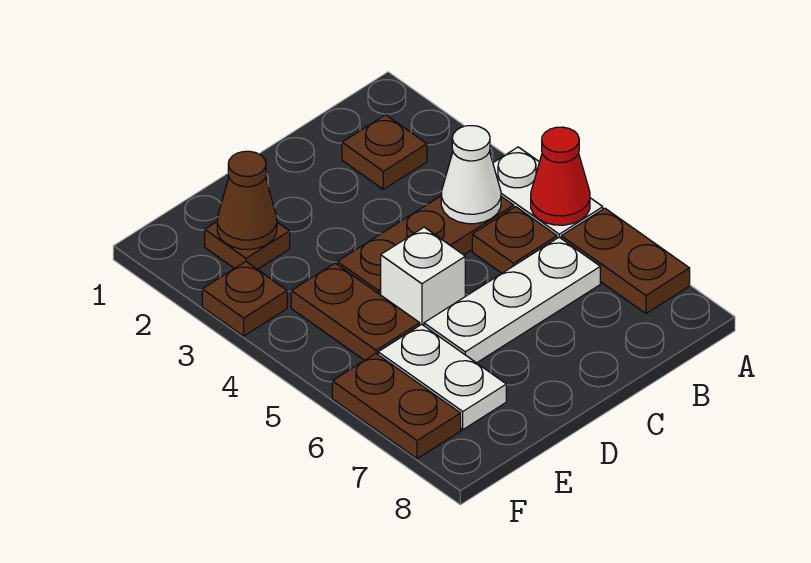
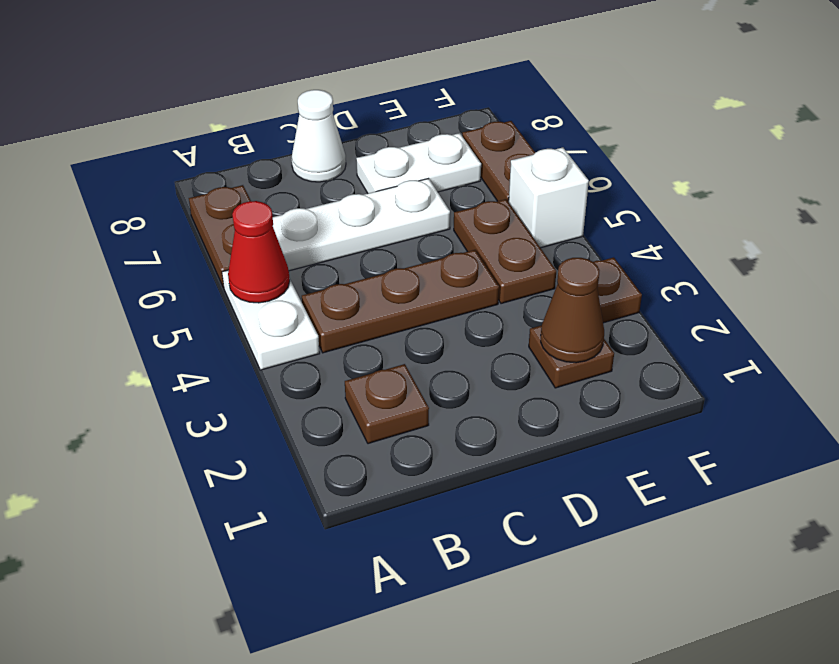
white cone B4 level 2 -> white cone C8 level 1
brown plate B5 level 1 -> none
white brick D5 level 1 -> white brick F5 level 1
white plate E6:E7 level 1 -> white plate D7:E7 level 1

